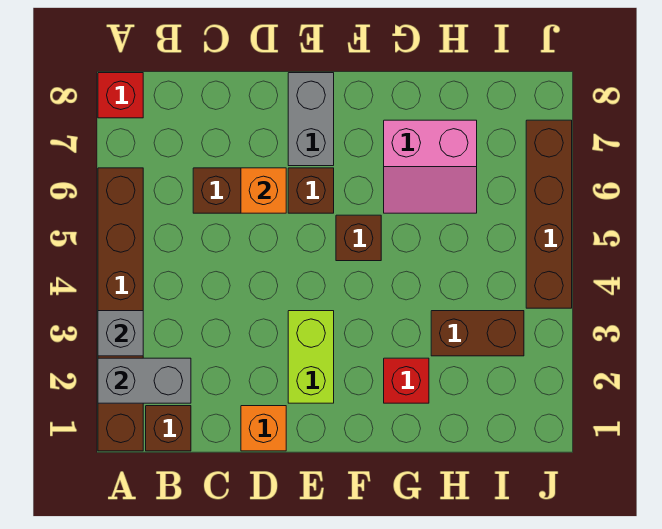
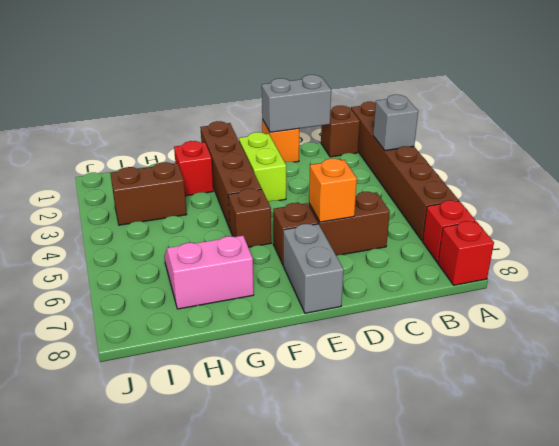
grey brick A2:B2 level 2 -> grey brick C1:D1 level 2
none -> red brick A7 level 1
brown brick J4:J7 level 1 -> brown brick F1:F4 level 1

